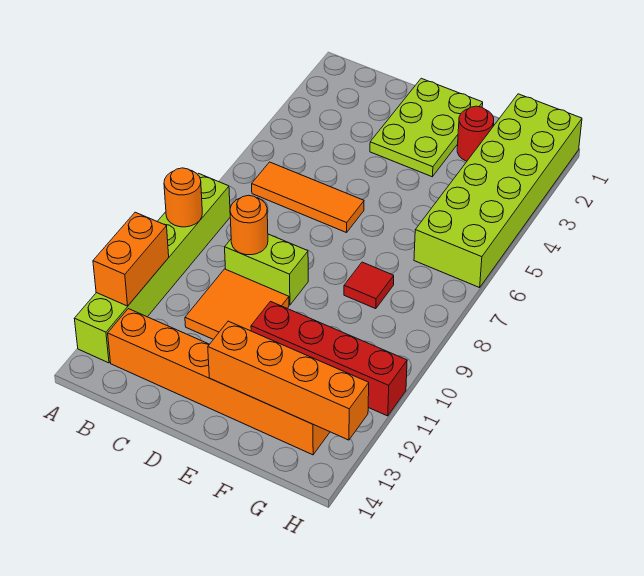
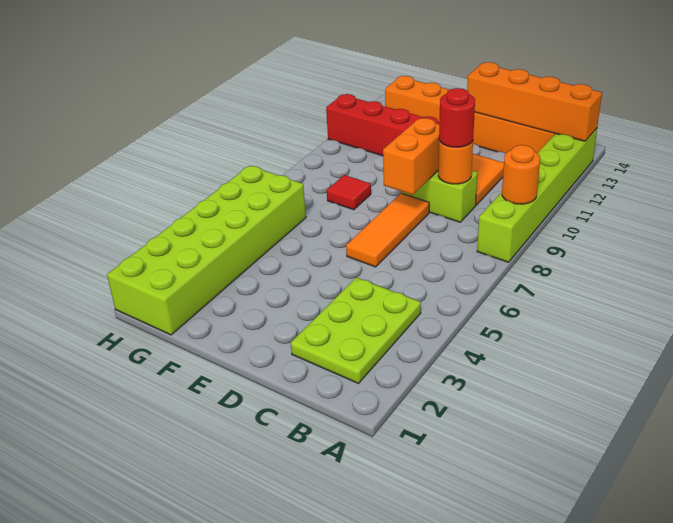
orange brick A11:A12 level 2 -> orange brick D8:D9 level 2
orange tile B6:D6 level 1 -> orange tile D6:D8 level 1
lime plate D1:E3 level 1 -> lime plate B2:C4 level 1
orange brick E13:H13 level 2 -> orange brick A13:D13 level 2
red round brick F2 level 1 -> red round brick C9 level 3

